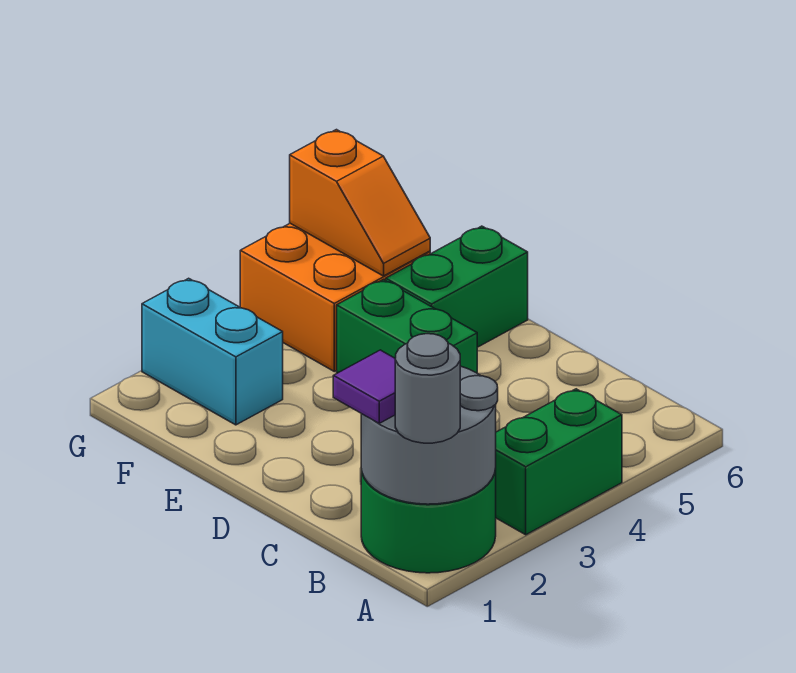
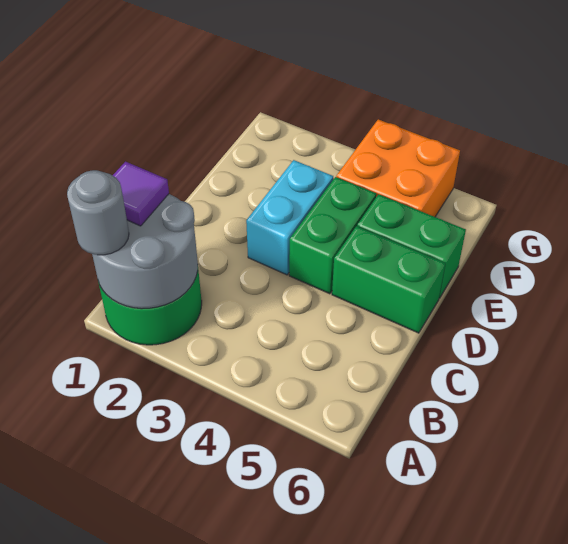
green brick A3:A4 level 1 -> green brick D5:D6 level 1
cyan brick F2:G2 level 1 -> cyan brick D3:E3 level 1
orange slope F5:G5 level 2 top G -> none

